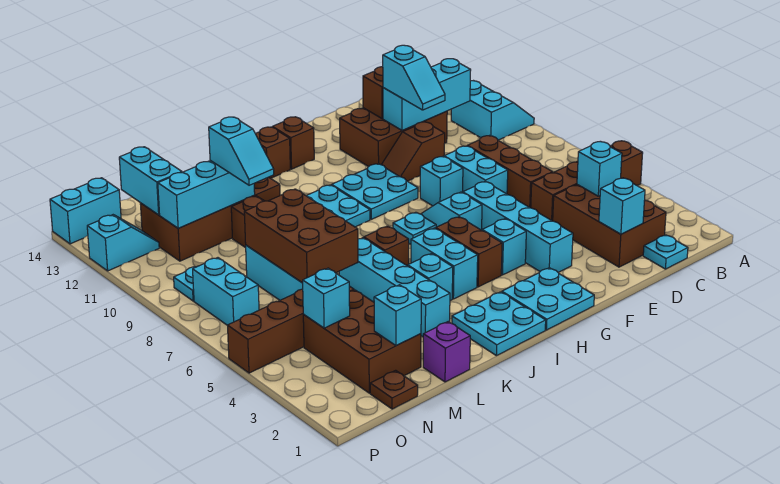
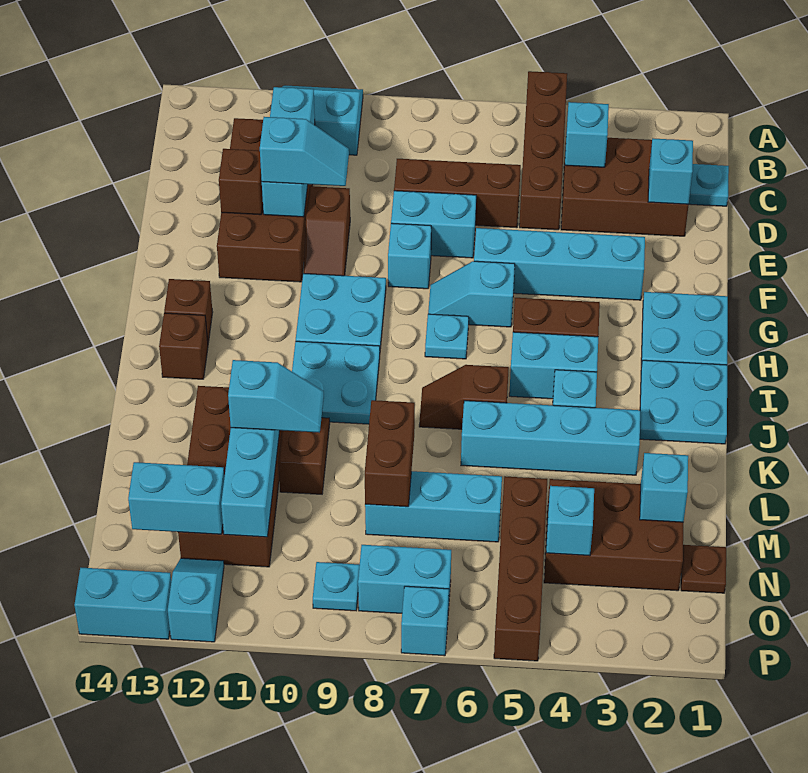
brown brick D11:F12 level 1 -> brown brick C11:F12 level 1
cyan brick G4 level 1 -> cyan brick P7 level 1
purple brick L1 level 1 -> none
brown brick L6:M8 level 2 -> brown brick L8:M8 level 2
cyan brick O14:P14 level 1 -> cyan brick P13:P14 level 1

